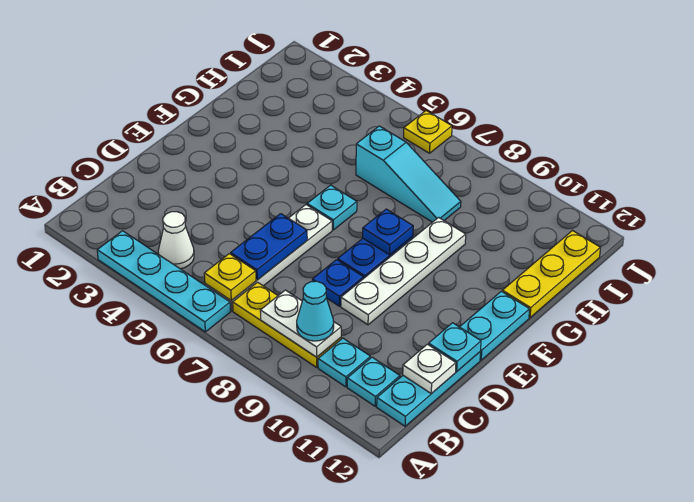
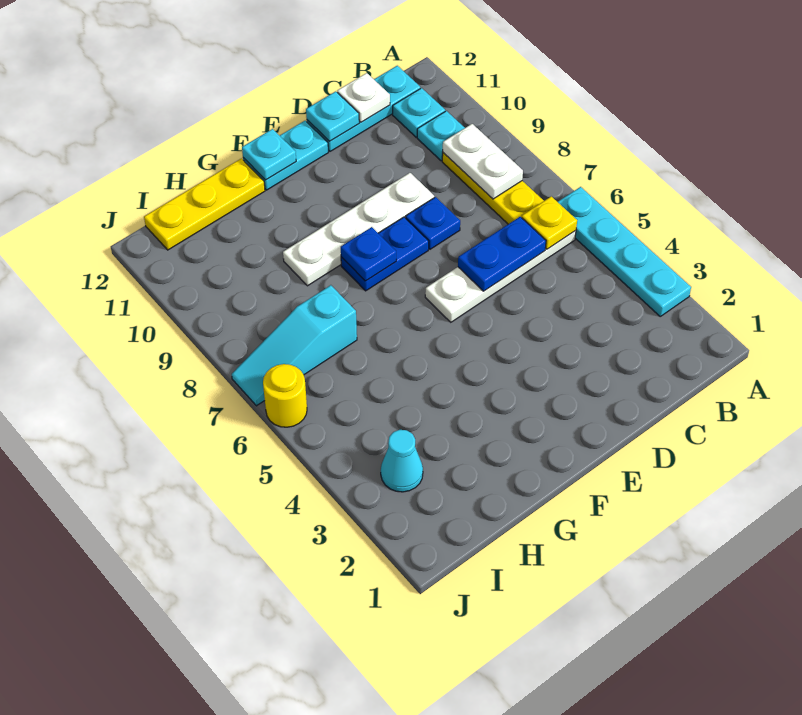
white cone B4 level 1 -> none
cyan cone B9 level 3 -> cyan cone I3 level 1
cyan plate F6 level 1 -> cyan plate F12 level 2
cyan slope H6:H8 level 1 top 6 -> cyan slope H7:J7 level 1 top H
yellow plate J6 level 1 -> yellow round brick J6 level 1

